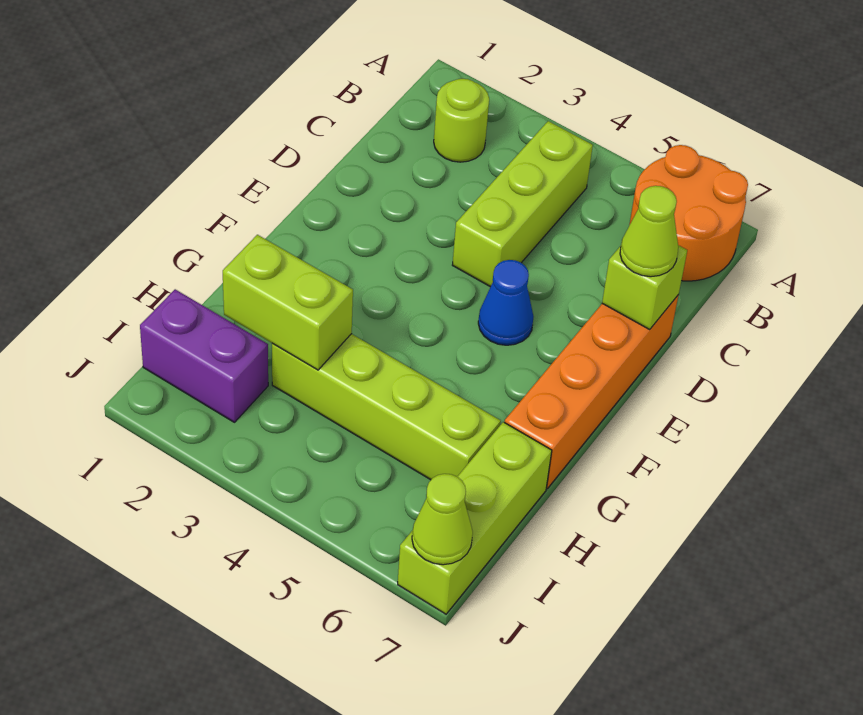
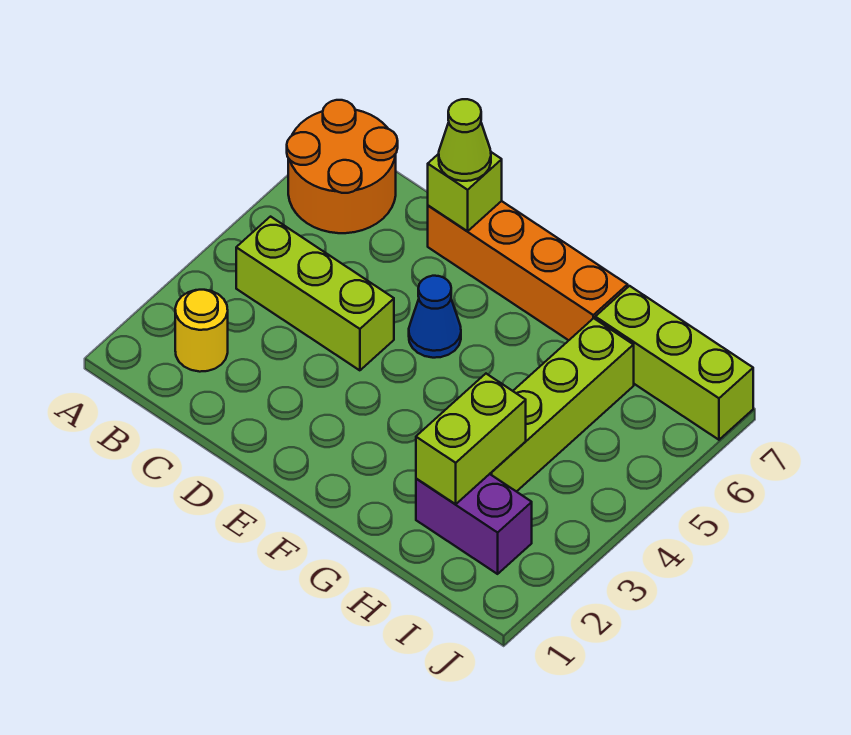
lime round brick B2 level 1 -> yellow round brick B2 level 1
purple brick I1:I2 level 1 -> purple brick H2:I2 level 1
lime cone J7 level 2 -> none

